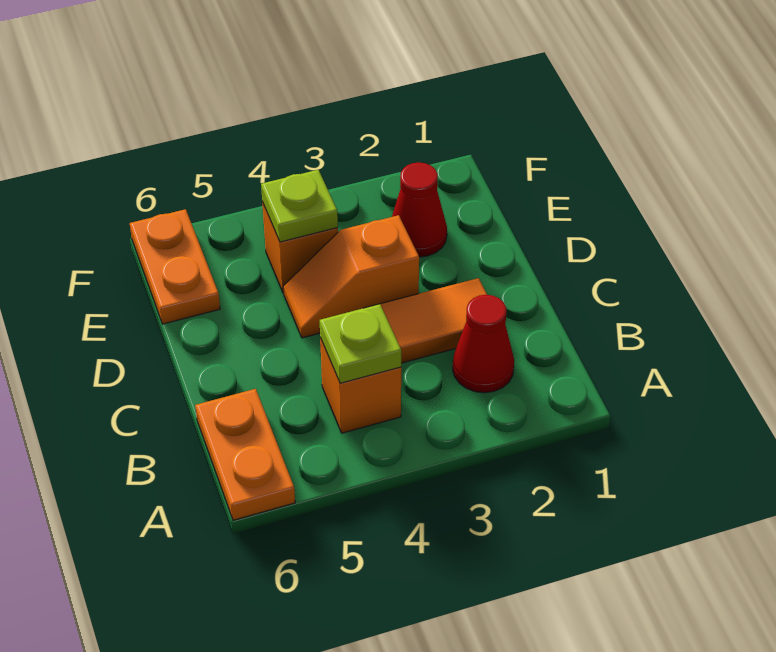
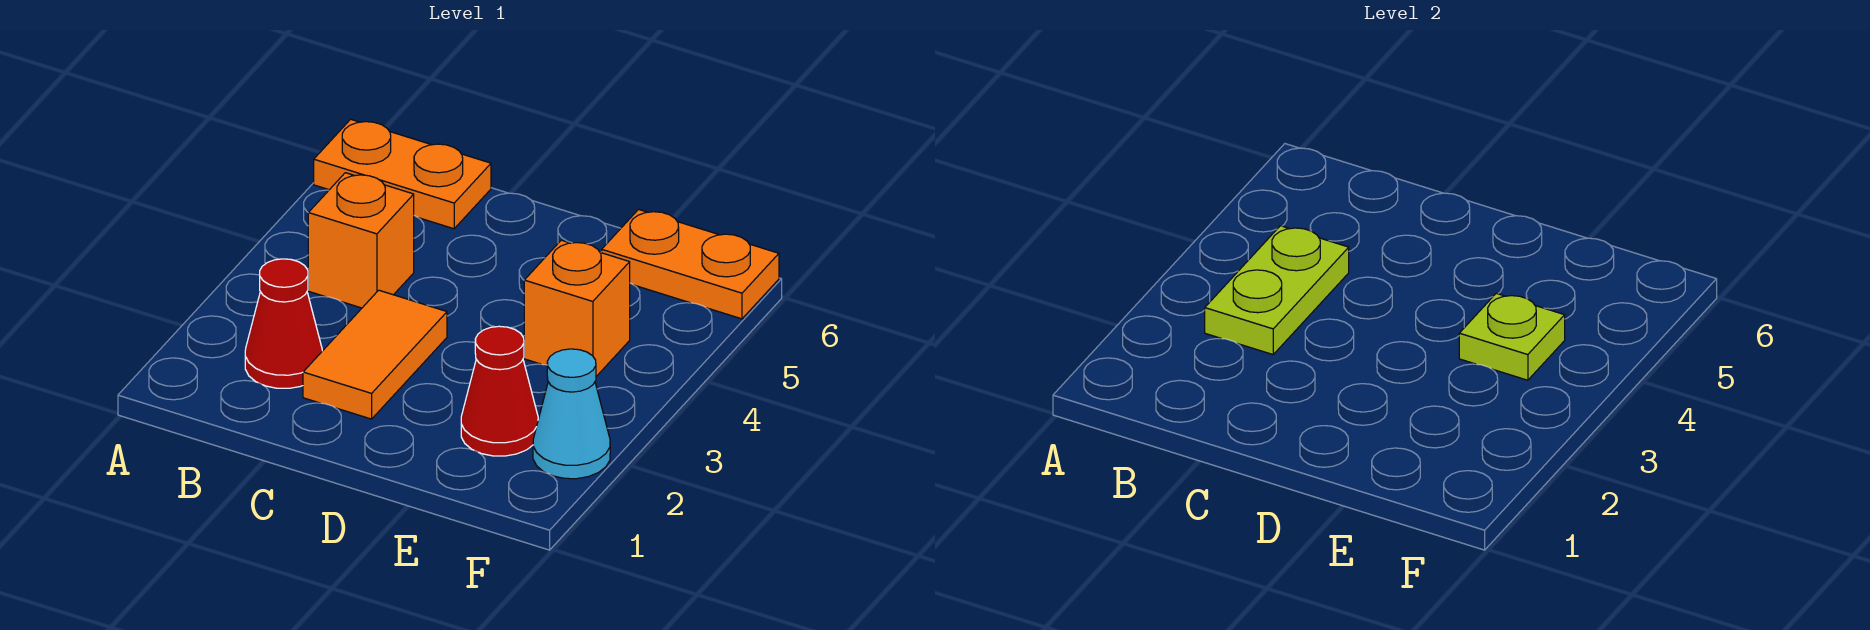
lime plate B4 level 2 -> lime plate B3:B4 level 2
orange slope D3:D4 level 1 top 3 -> none
none -> cyan cone F2 level 1

